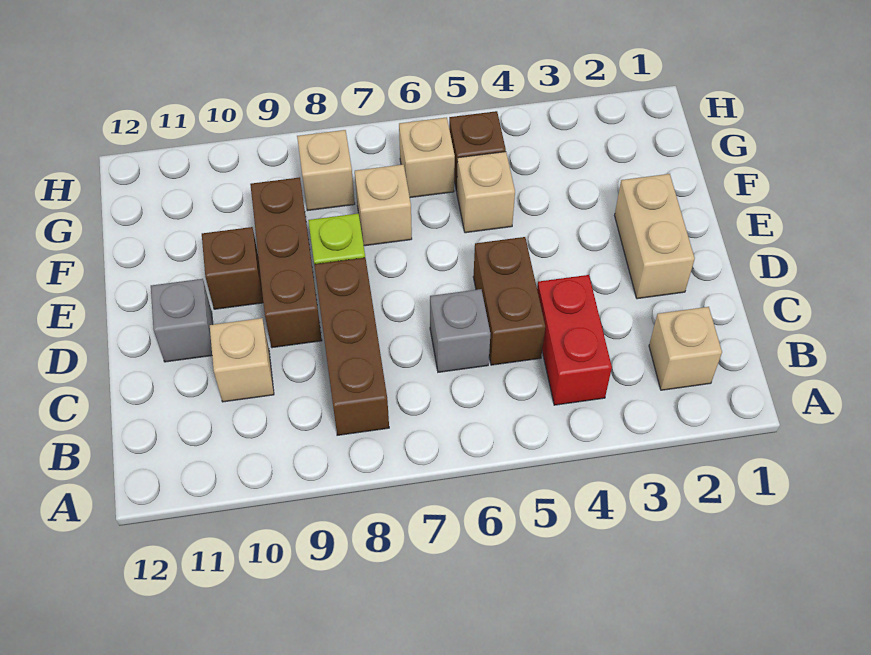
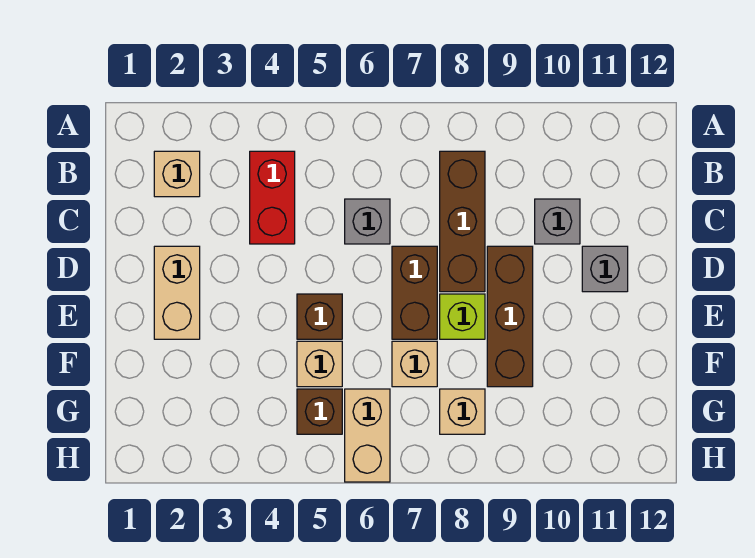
brown brick C5:D5 level 1 -> brown brick D7:E7 level 1
tan brick C10 level 1 -> grey brick C10 level 1
brown brick E10 level 1 -> brown brick E5 level 1
tan brick G6 level 1 -> tan brick G6:H6 level 1

